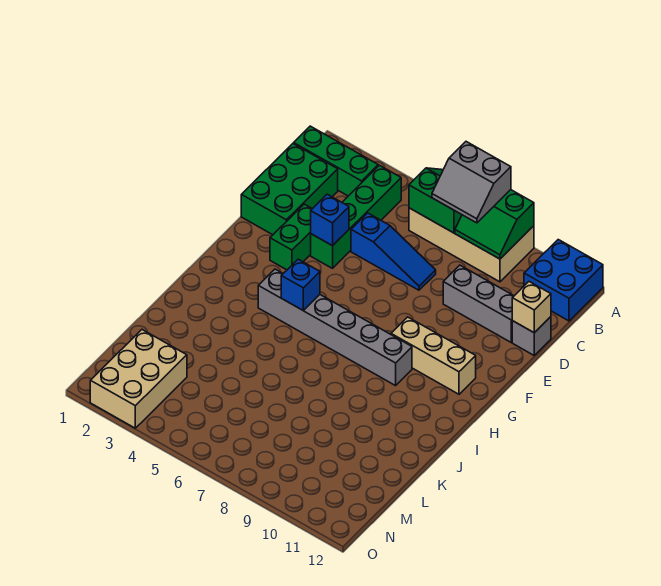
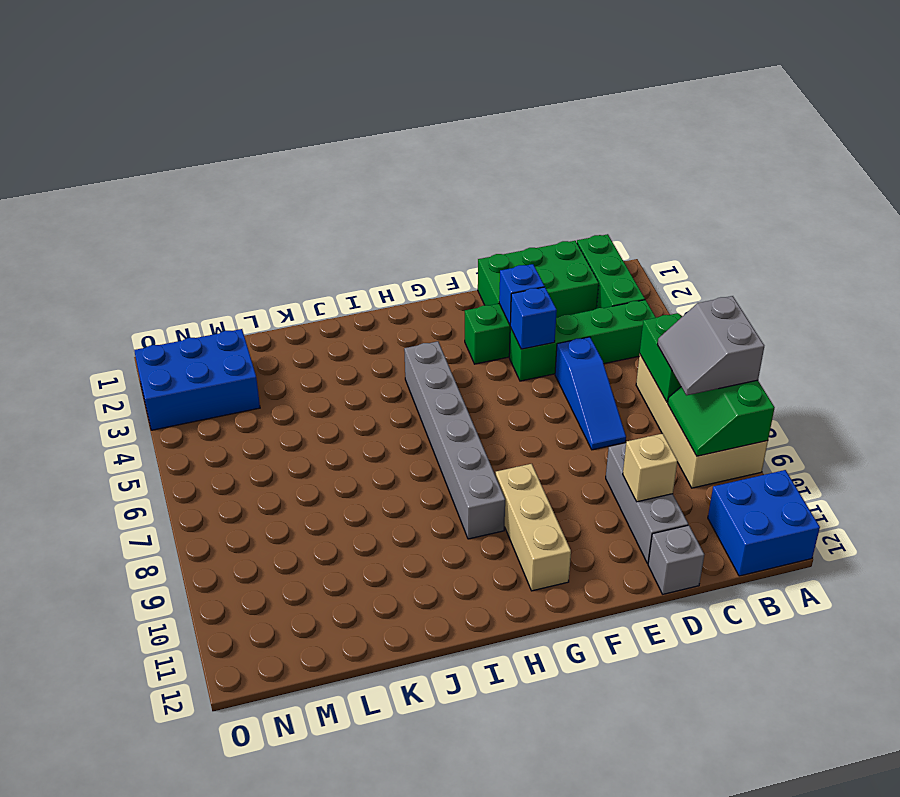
tan brick D12 level 2 -> tan brick D10 level 2
blue brick H5 level 2 -> blue brick E3 level 2
tan brick M2:O3 level 1 -> blue brick M2:O3 level 1

